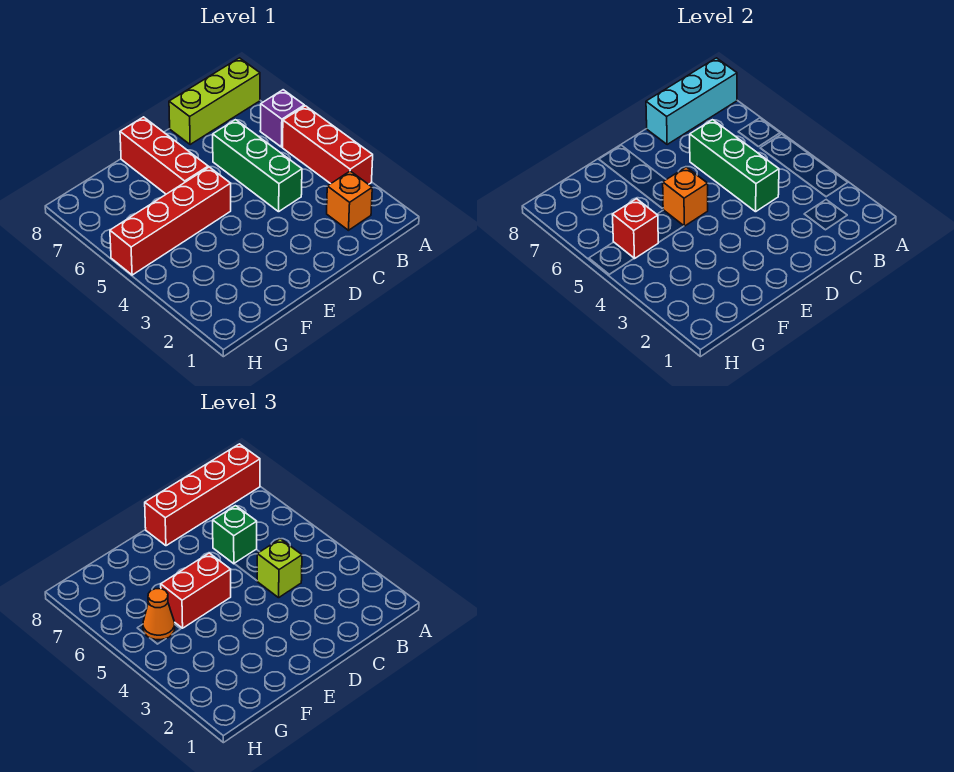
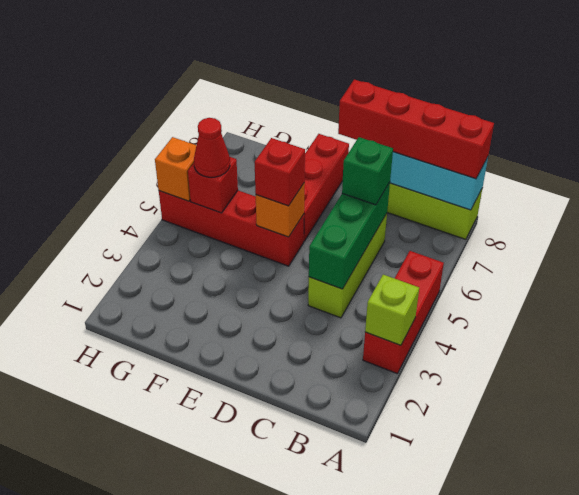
purple brick A6 level 1 -> none
orange brick B2 level 1 -> orange brick H5 level 2
green brick C4:C6 level 1 -> lime brick C4:C6 level 1
lime brick C4 level 3 -> lime brick A3 level 2
red brick E5:F5 level 3 -> red brick E5 level 3
orange cone G5 level 3 -> red cone G5 level 3

